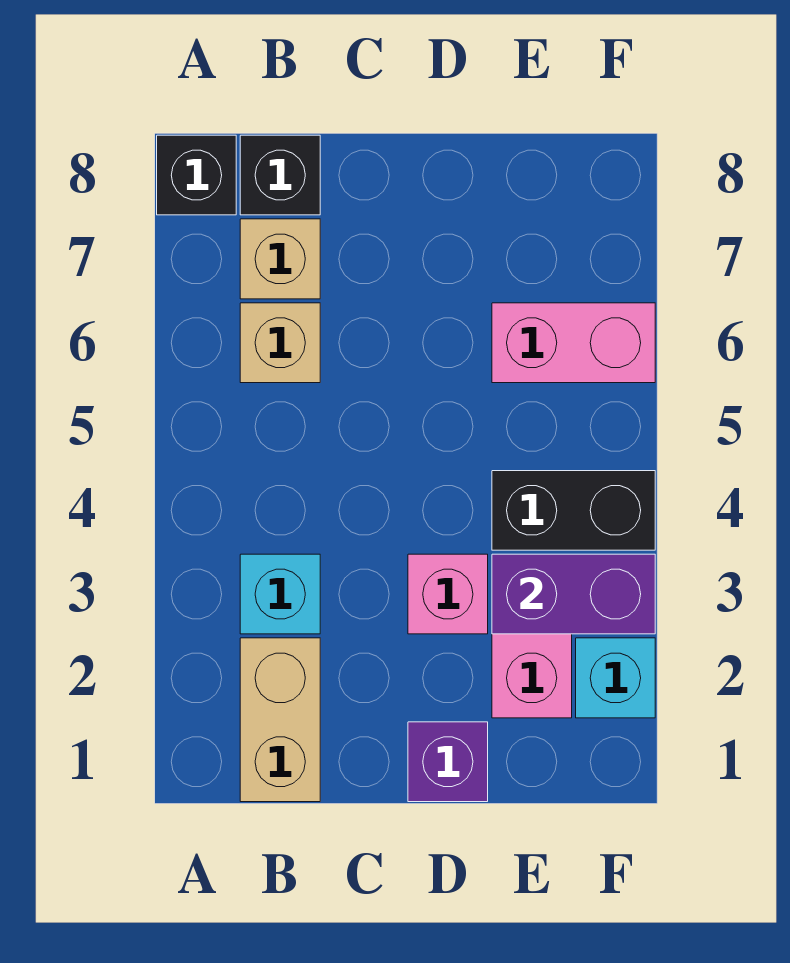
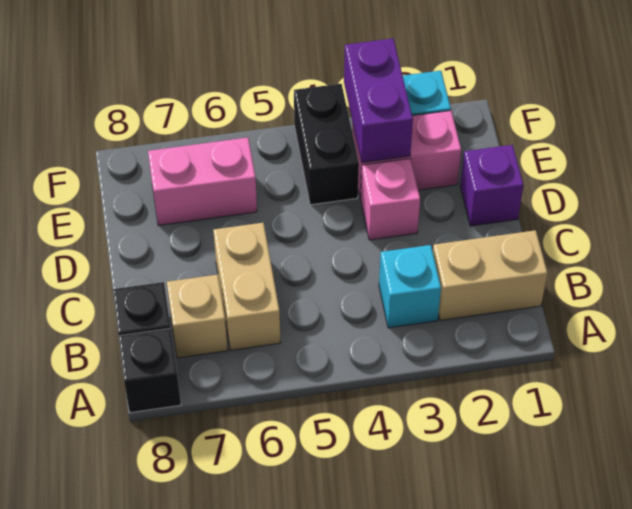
tan brick B6 level 1 -> tan brick B6:C6 level 1
pink brick E6:F6 level 1 -> pink brick E6:E7 level 1

